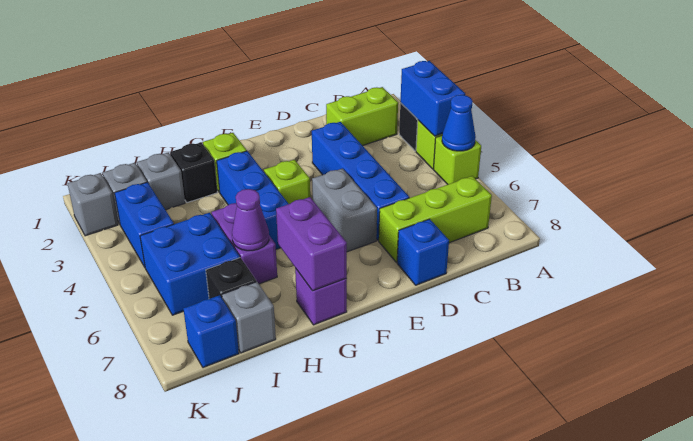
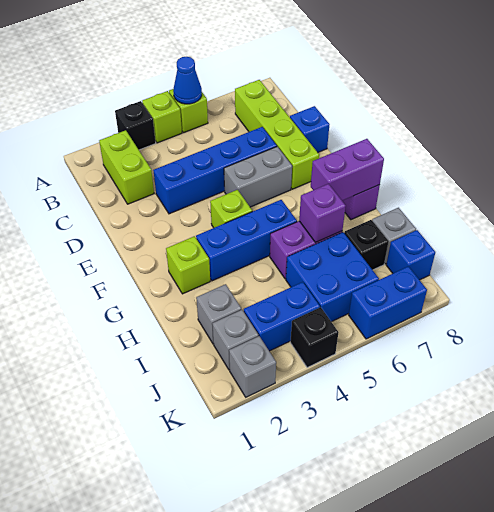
blue brick A3:A4 level 2 -> blue brick K6:K7 level 1
lime brick B7:D7 level 1 -> lime brick B7:E7 level 1
black brick H2 level 1 -> black brick K4 level 1
purple cone H6 level 2 -> purple brick H6 level 2

